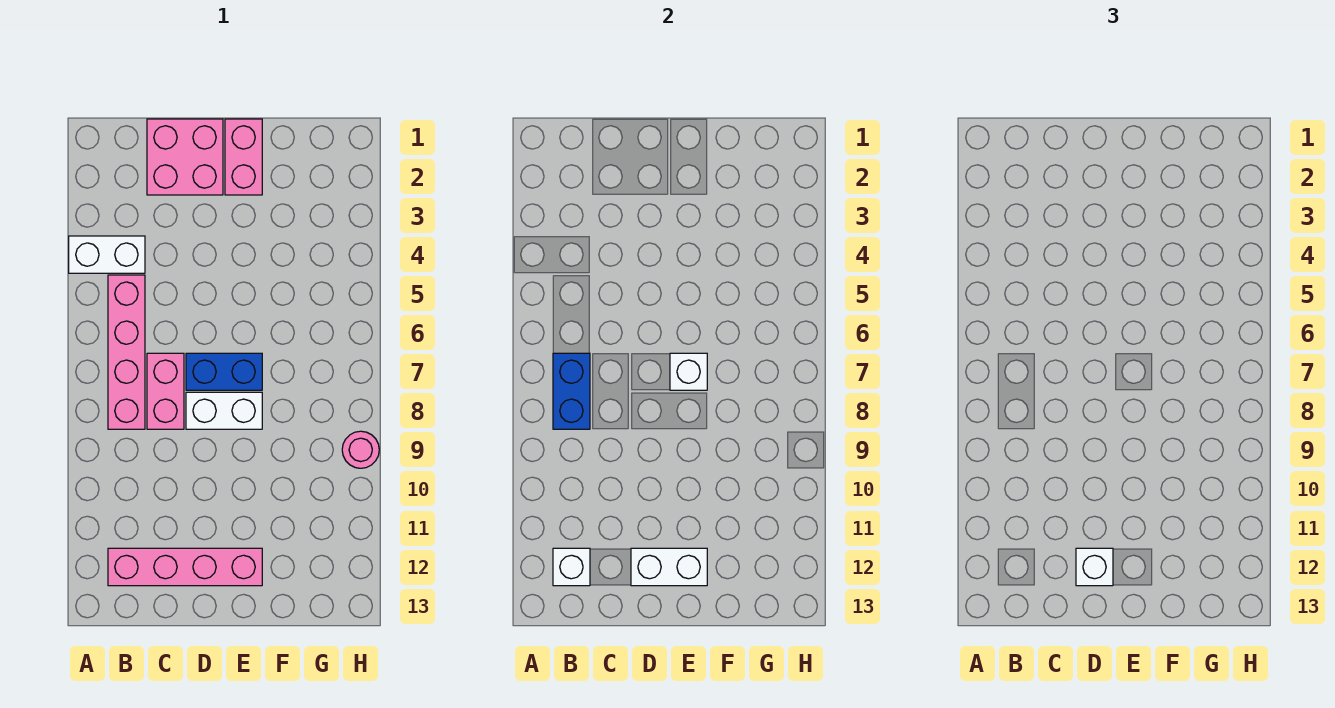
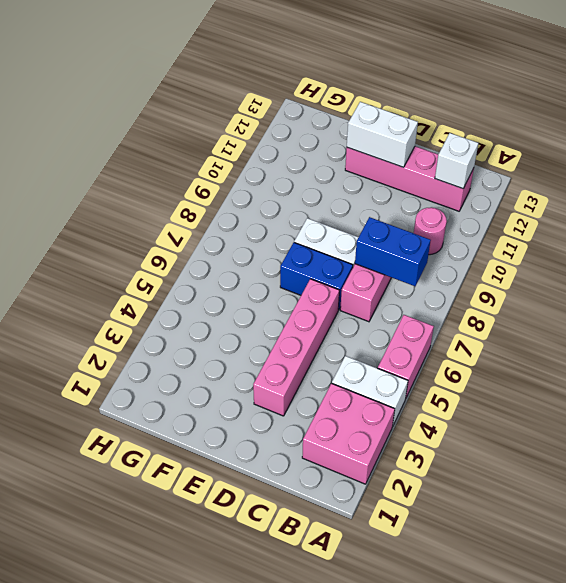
pink brick B5:B8 level 1 -> pink brick D3:D6 level 1
blue brick B7:B8 level 2 -> blue brick B8:C8 level 2
pink brick C1:D2 level 1 -> pink brick A2:B3 level 1
white brick D12 level 3 -> none
pink brick E1:E2 level 1 -> pink brick A5:A6 level 1
white brick E7 level 2 -> none
pink round brick H9 level 1 -> pink round brick B10 level 1

